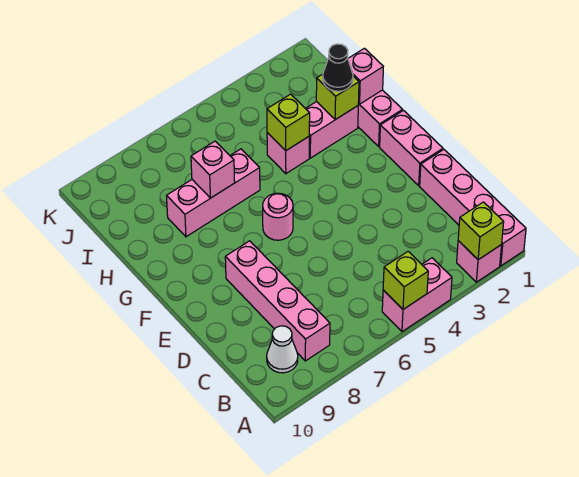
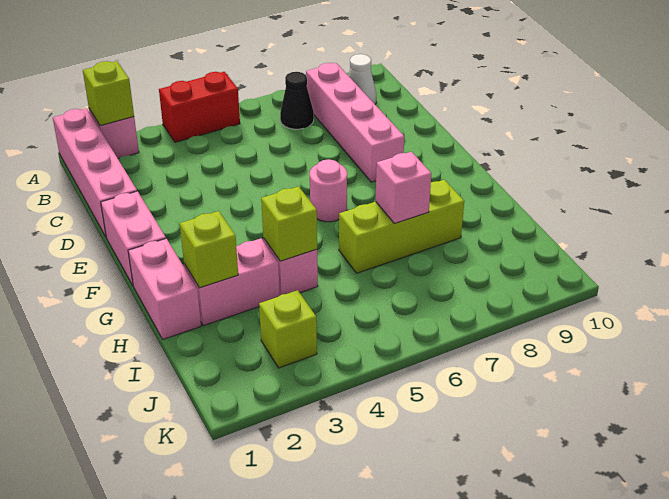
pink brick A4:A5 level 1 -> red brick A4:A5 level 1
lime brick A5 level 2 -> lime brick J3 level 1
pink brick H1 level 2 -> none
black cone H2 level 3 -> black cone B7 level 1
pink brick H6:H8 level 1 -> lime brick H6:H8 level 1

